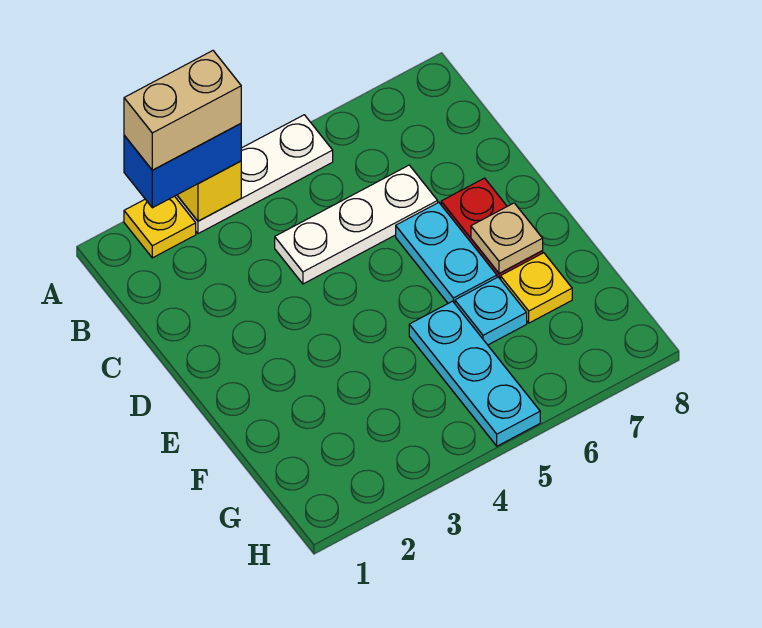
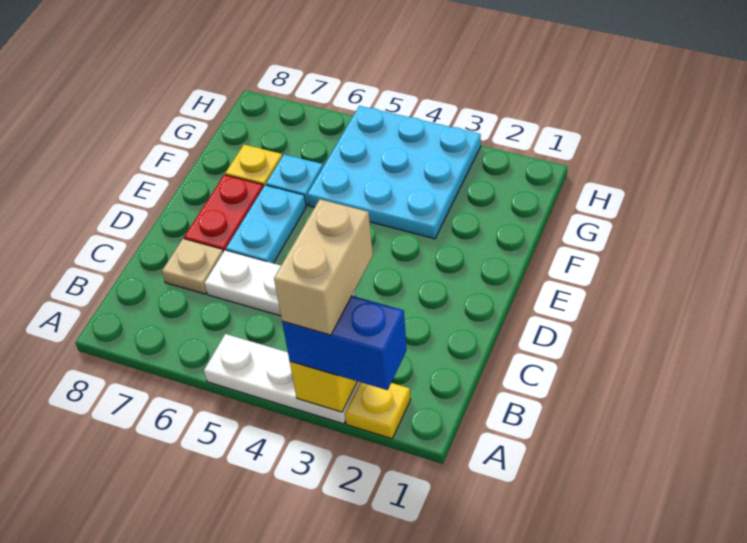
tan brick A2:A3 level 4 -> tan brick A3:B3 level 4
tan plate E7 level 2 -> tan plate C7 level 1
cyan plate F5:H5 level 1 -> cyan plate F3:H5 level 1

